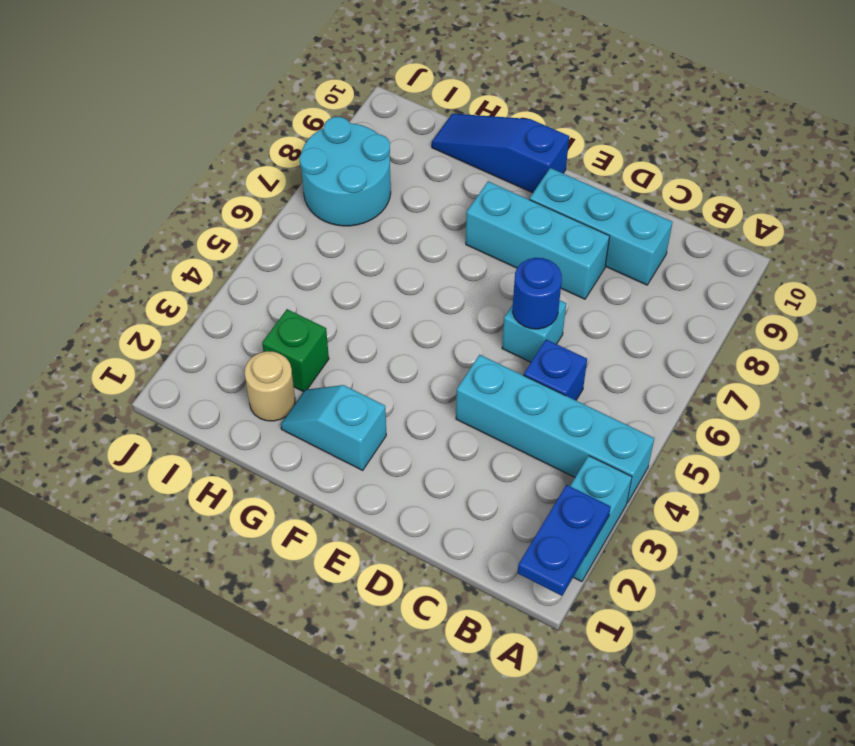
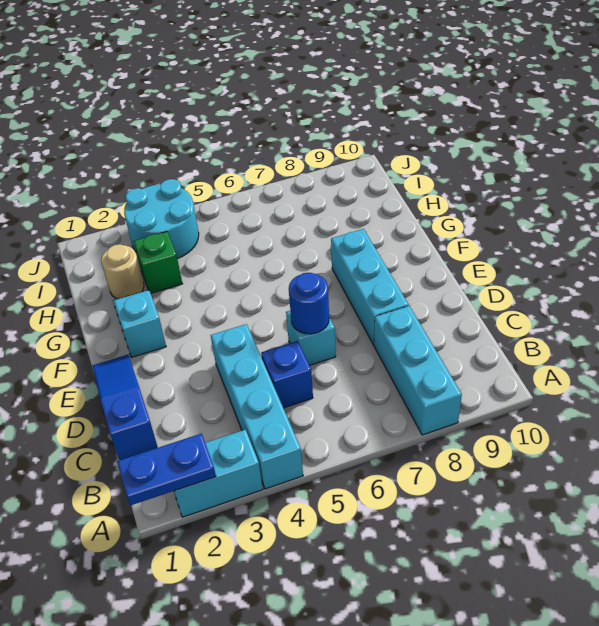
cyan brick C9:E9 level 1 -> cyan brick A8:C8 level 1
blue slope F10:H10 level 1 top F -> blue slope C1:E1 level 1 top C
cyan round brick I7:J8 level 1 -> cyan round brick I3:J4 level 1

